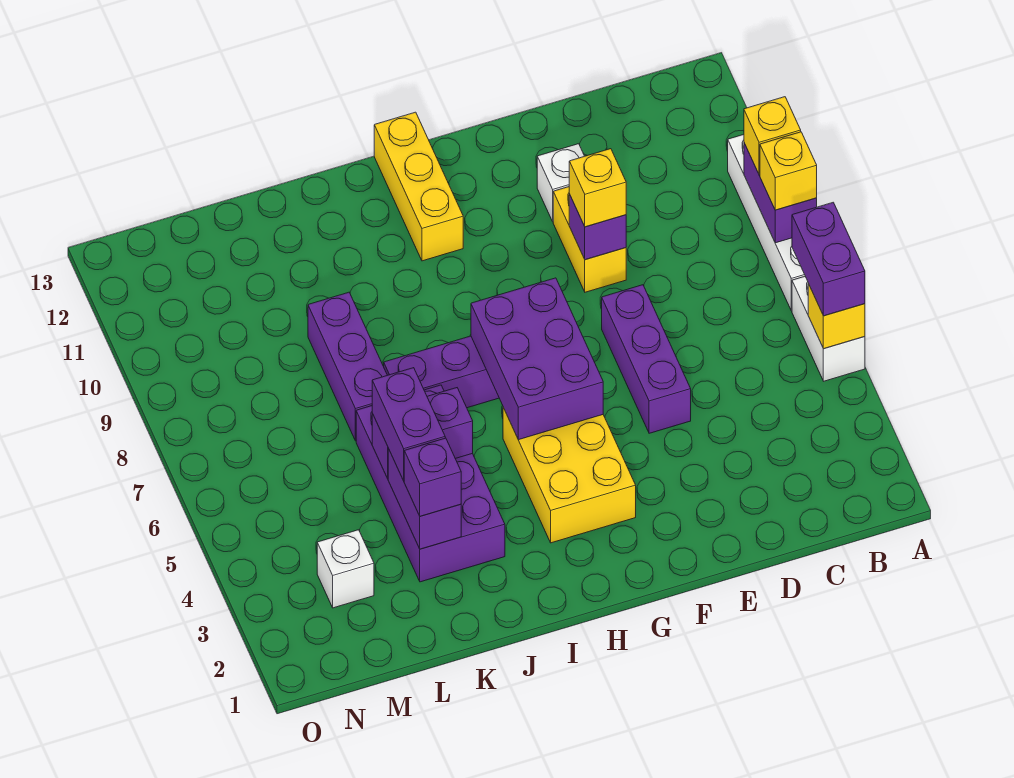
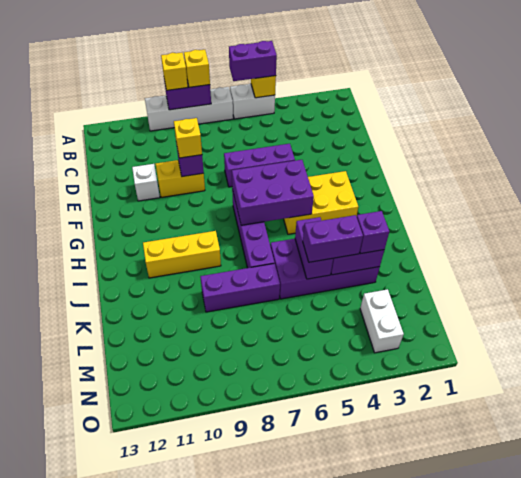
yellow brick H11:H13 level 1 -> yellow brick I9:I11 level 1
white brick M3 level 1 -> white brick M3:N3 level 1

